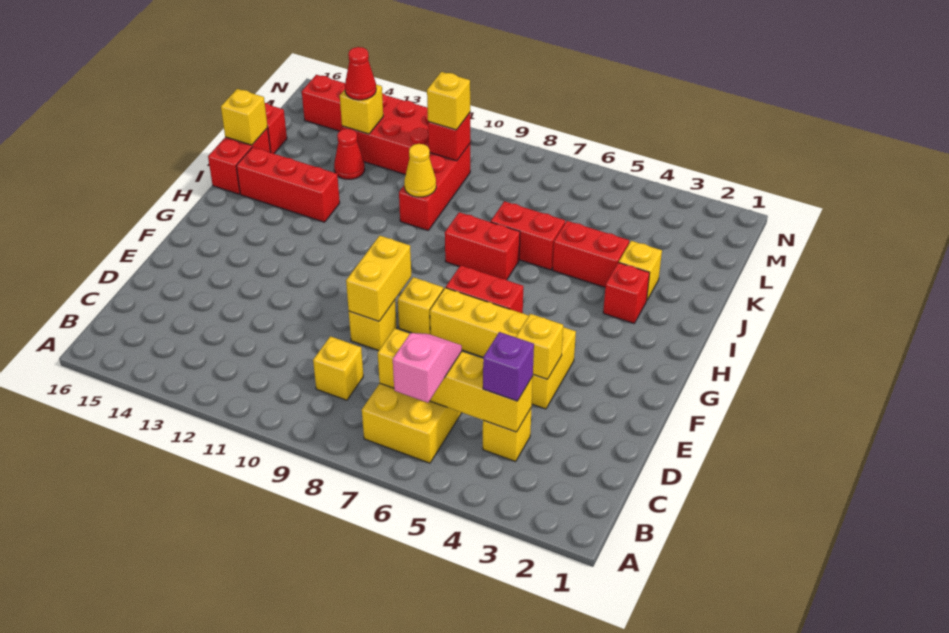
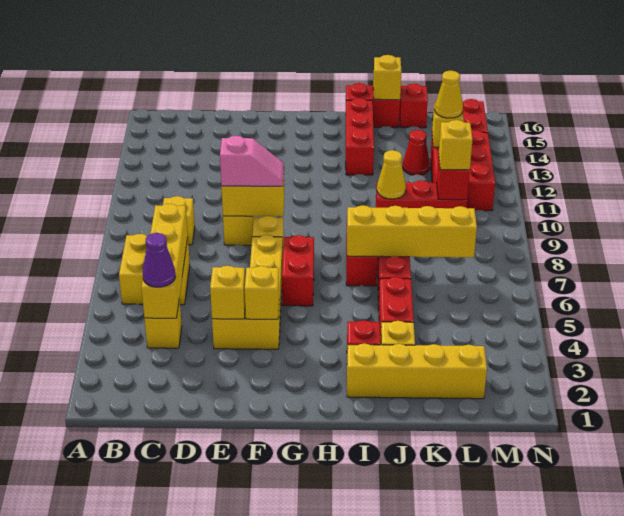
pink slope B6:C6 level 3 top B -> pink slope E9:F9 level 3 top E
purple brick C4 level 3 -> purple cone C4 level 3
none -> yellow brick F4 level 2
none -> yellow brick I2:L2 level 1
none -> yellow brick I7:L7 level 2
red cone L13 level 3 -> yellow cone L13 level 3

